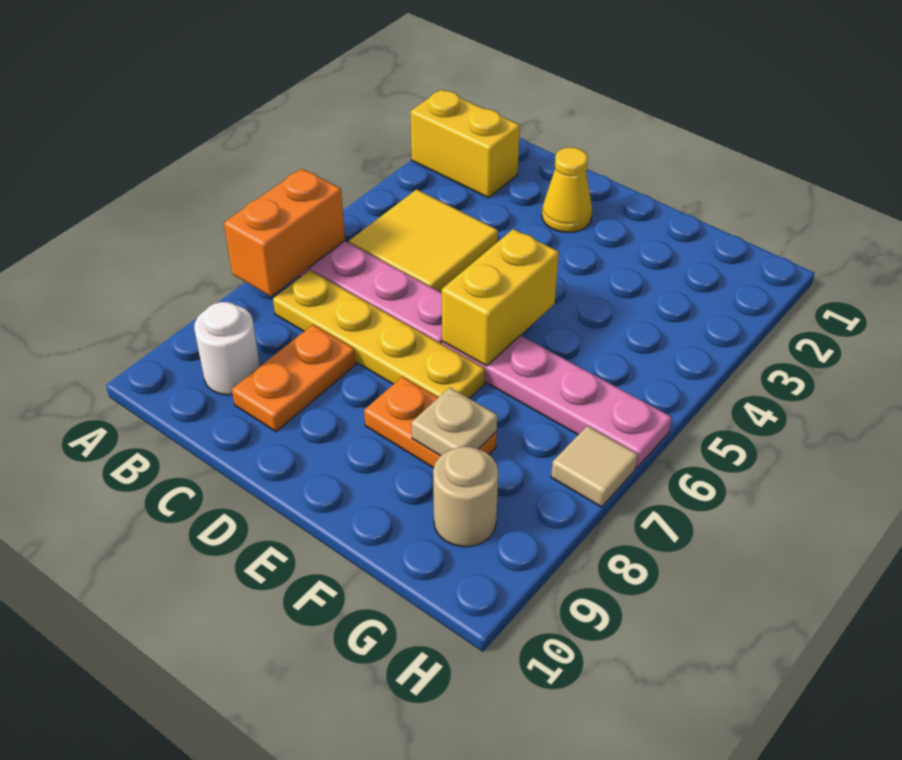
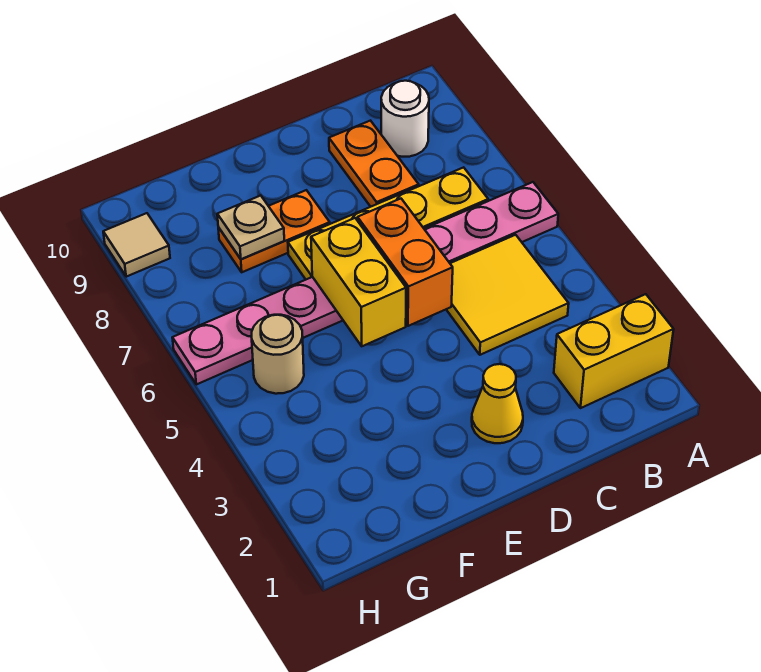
orange brick A6:A7 level 2 -> orange brick D5:D6 level 2
tan round brick G9 level 1 -> tan round brick G5 level 1
tan tile H7 level 1 -> tan tile H9 level 1

